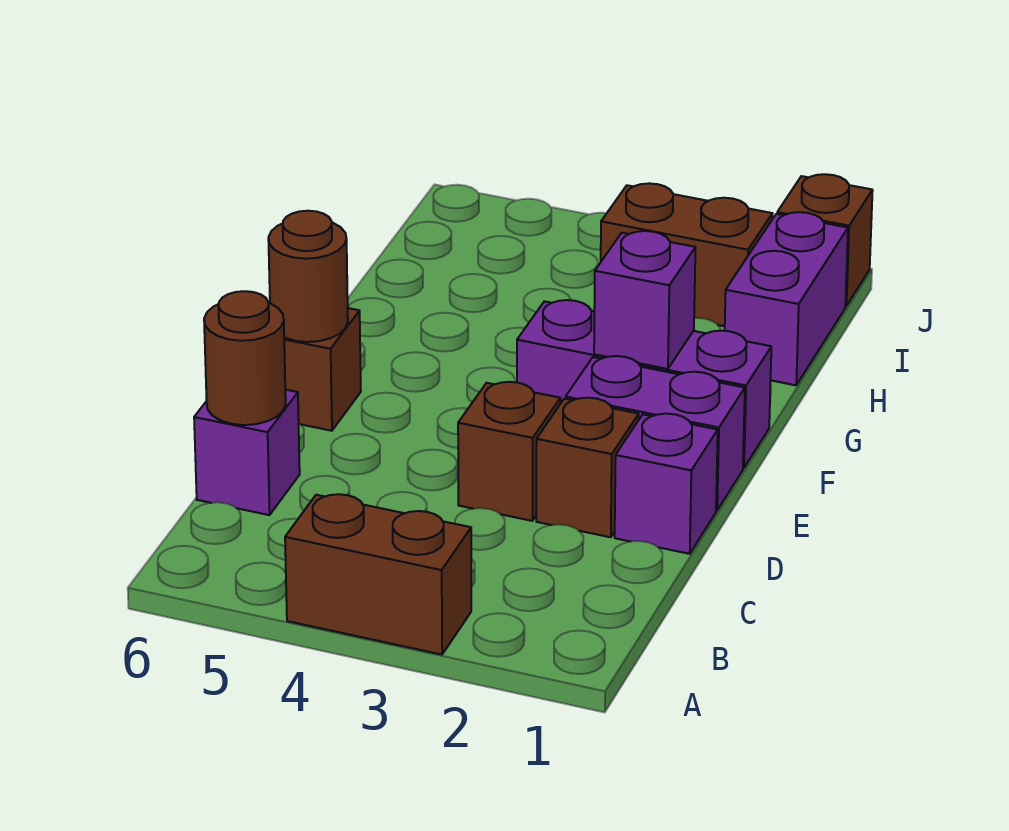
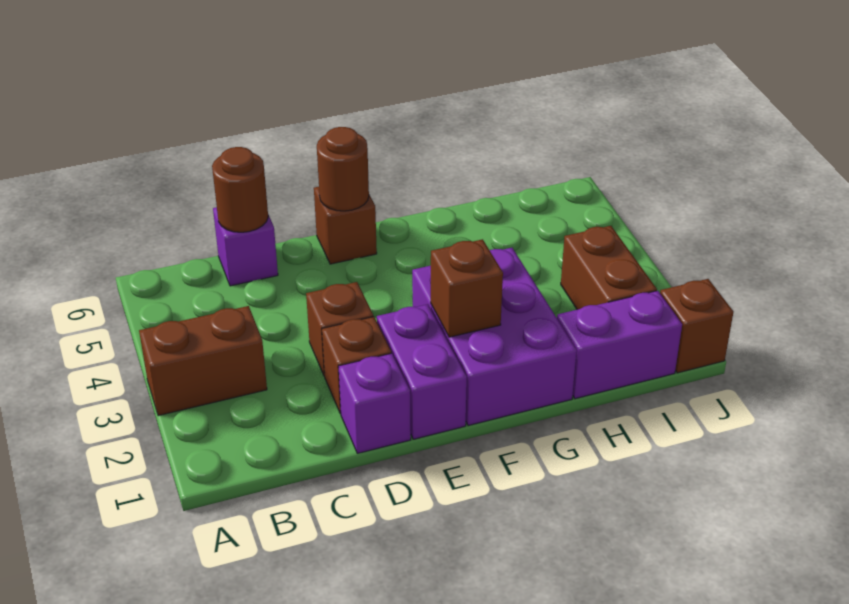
brown brick A3:A4 level 1 -> brown brick A3:B3 level 1
purple brick F1:F3 level 1 -> purple brick F1:G3 level 1
purple brick F2 level 2 -> brown brick F2 level 2

